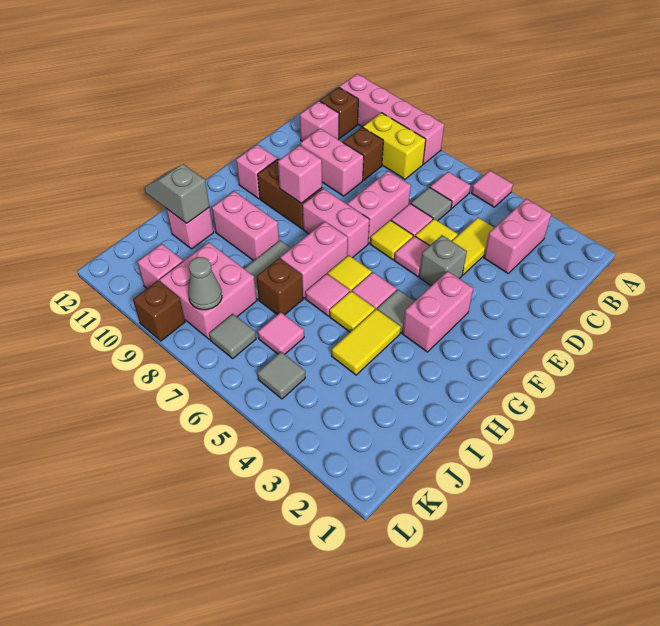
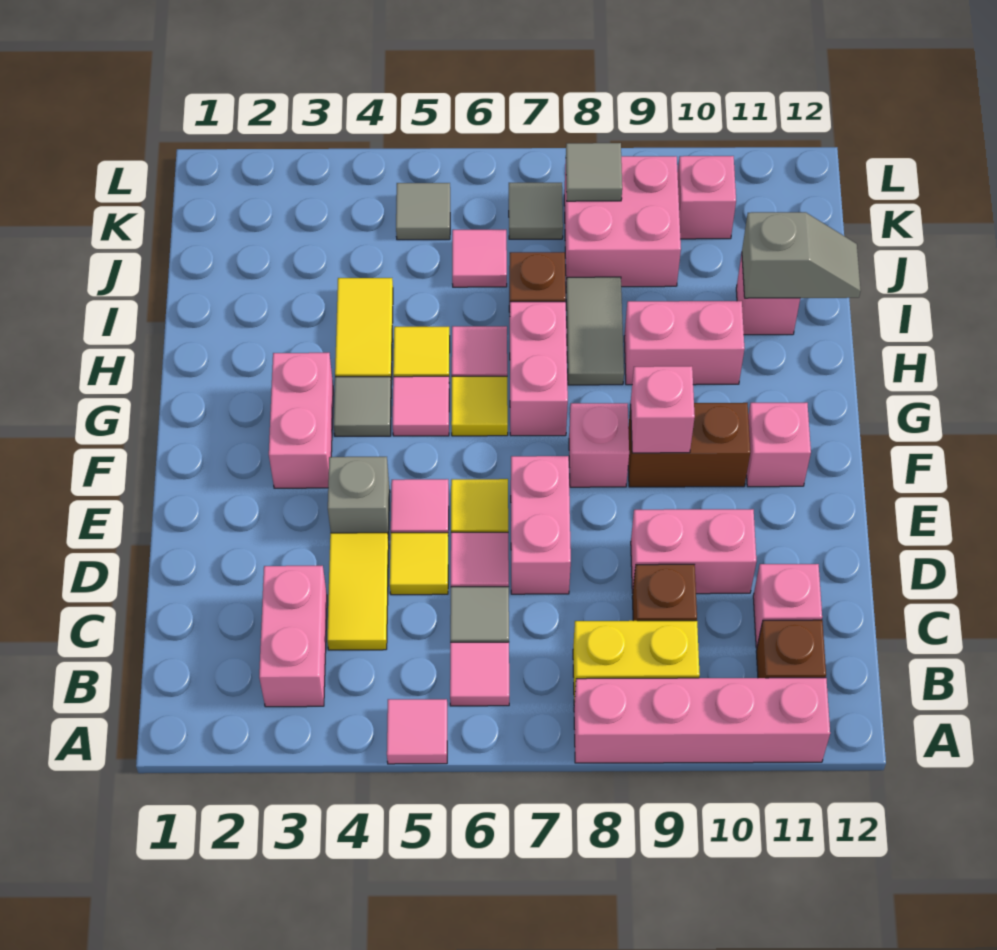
pink brick F7:F8 level 1 -> pink brick F8 level 1
grey cone K8 level 2 -> grey tile K8 level 2
brown brick L9 level 1 -> none

